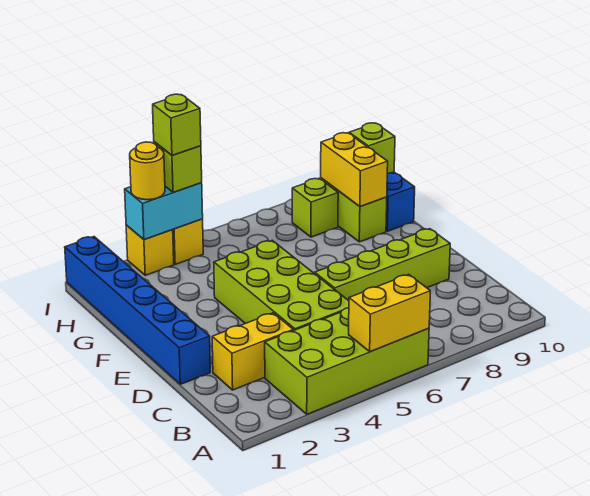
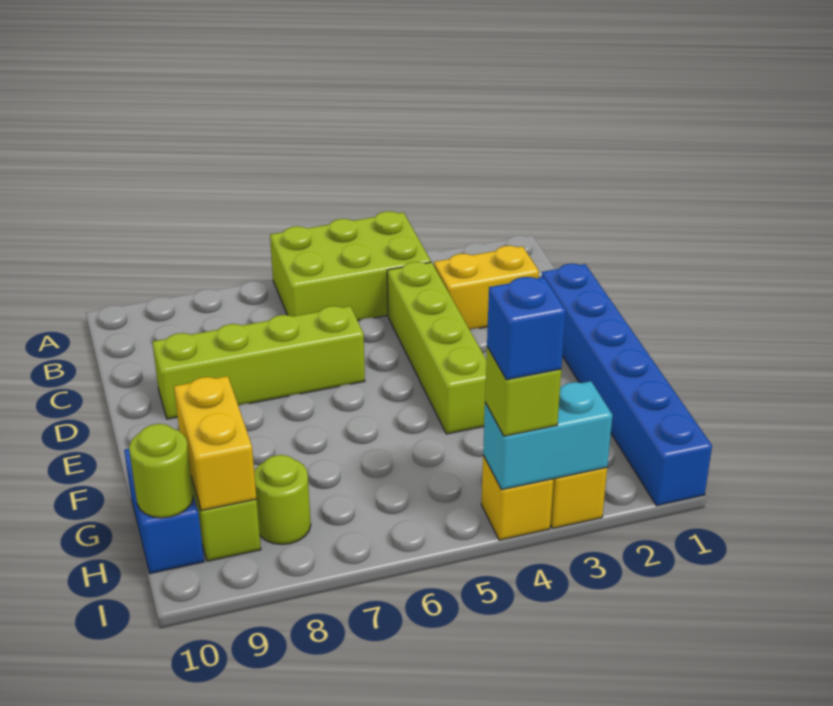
lime brick A3:B6 level 1 -> lime brick A4:B6 level 1
yellow brick A5:A6 level 2 -> none
lime brick C4:F5 level 1 -> lime brick C4:F4 level 1
lime brick H8 level 1 -> lime round brick H8 level 1
lime brick H10 level 2 -> lime round brick H10 level 2
yellow round brick I3 level 3 -> none
lime brick I4 level 4 -> blue brick I4 level 4

